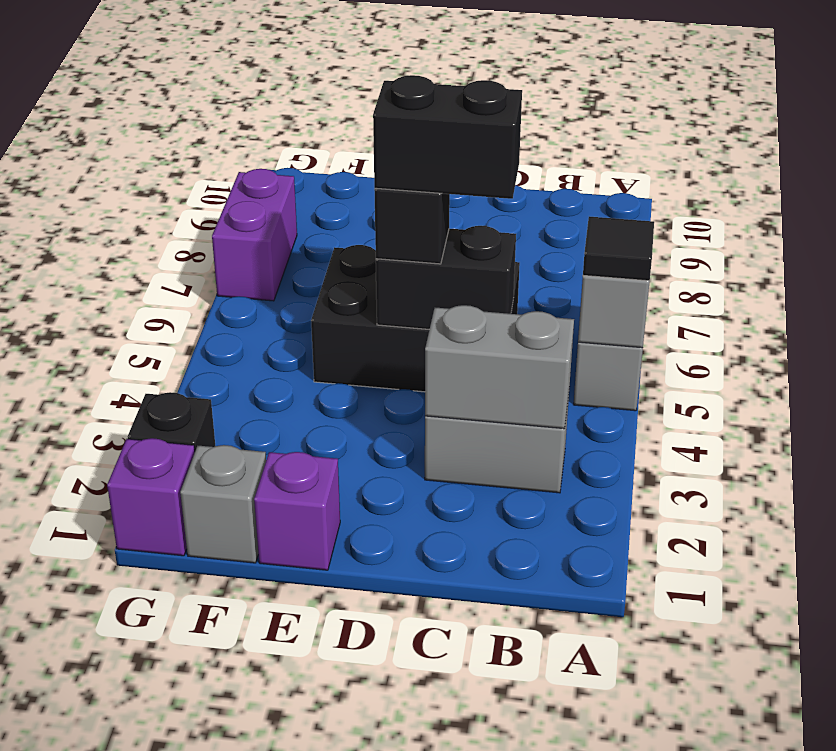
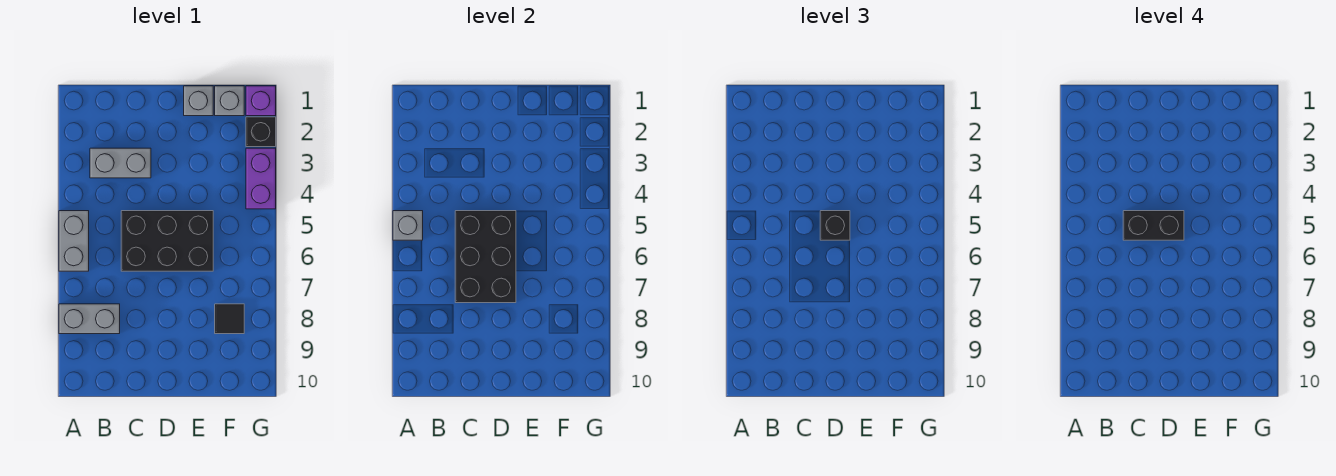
black tile A5 level 3 -> black tile F8 level 1
grey brick B3:C3 level 2 -> grey brick A8:B8 level 1
black brick C5:D5 level 2 -> black brick C5:D7 level 2
purple brick E1 level 1 -> grey brick E1 level 1
purple brick G7:G8 level 1 -> purple brick G3:G4 level 1

